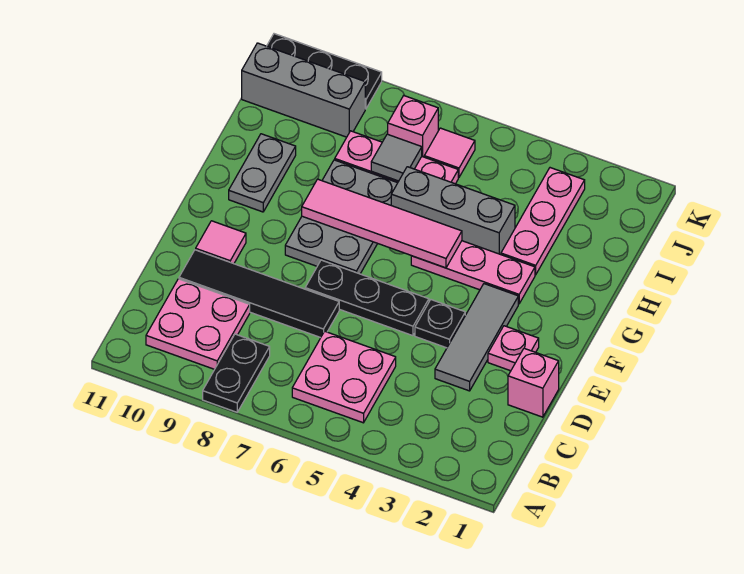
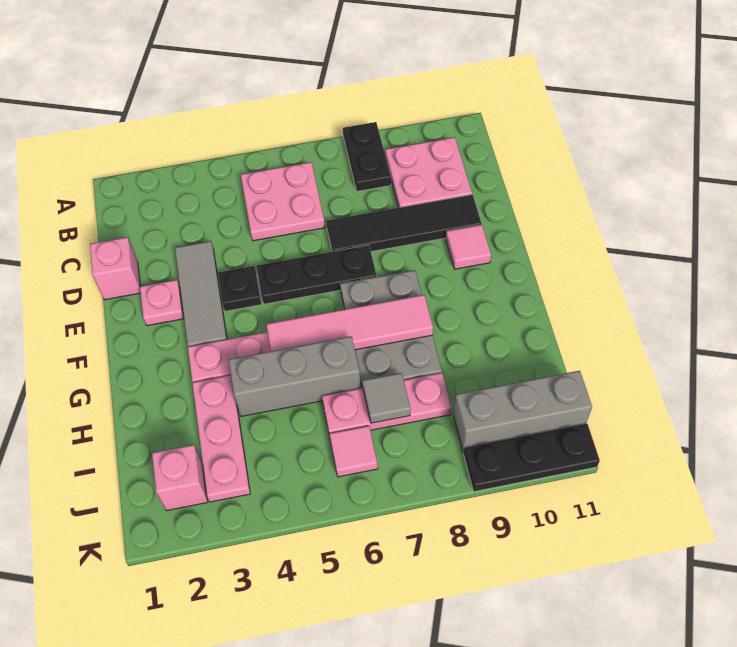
grey plate G10:H10 level 1 -> none
pink brick J7 level 1 -> pink brick J2 level 1

